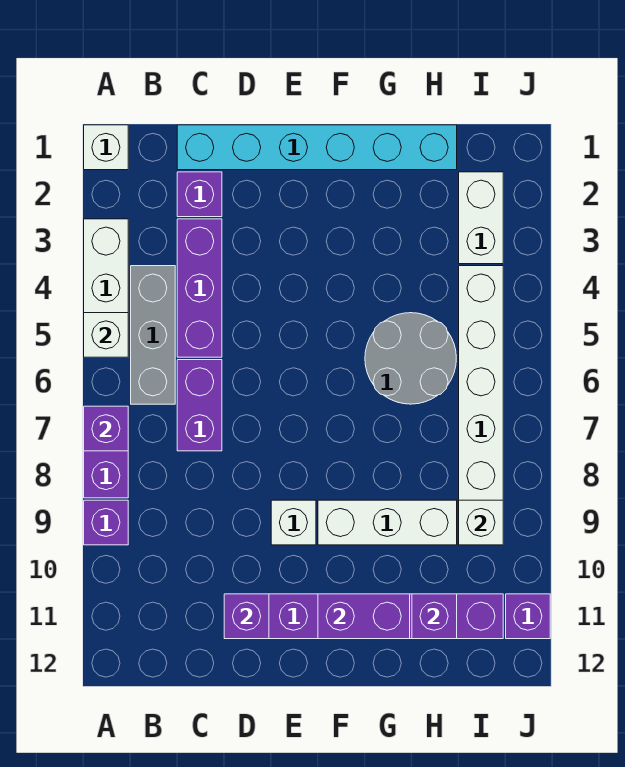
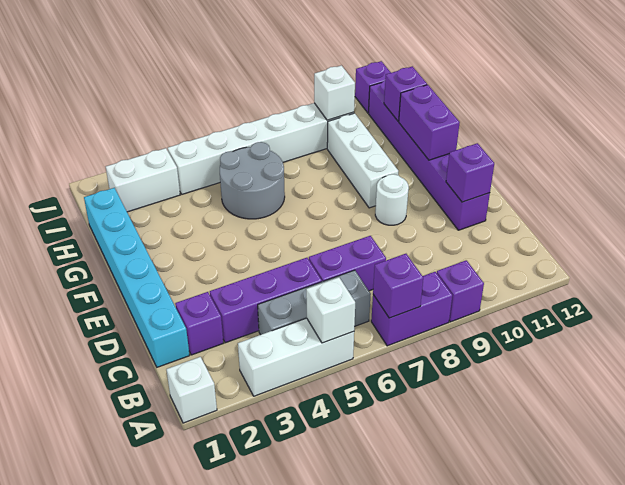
white brick E9 level 1 -> white round brick E9 level 1

